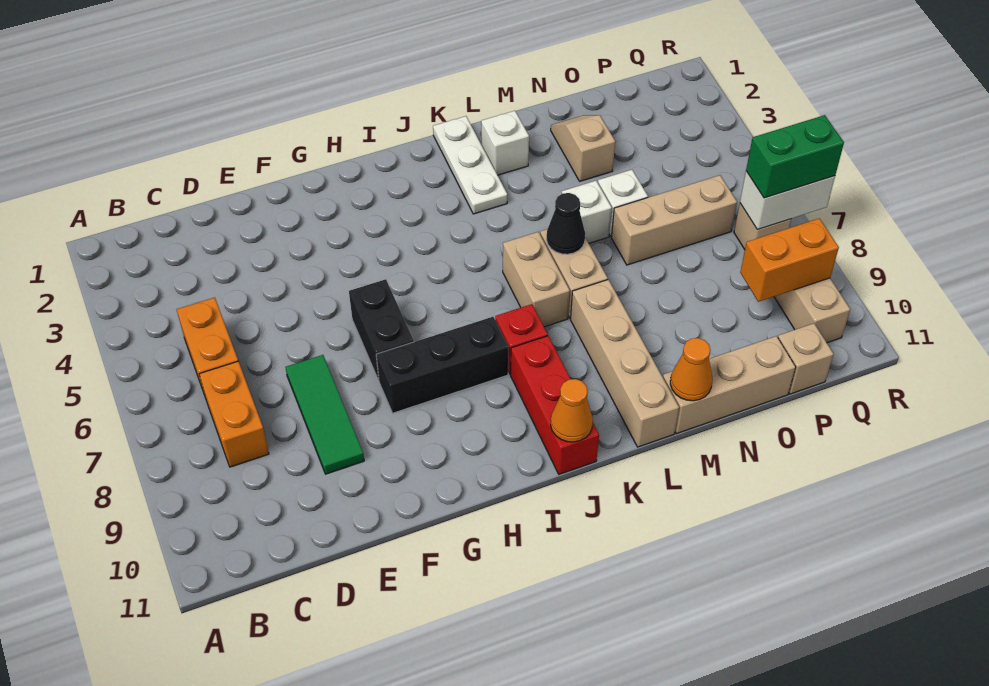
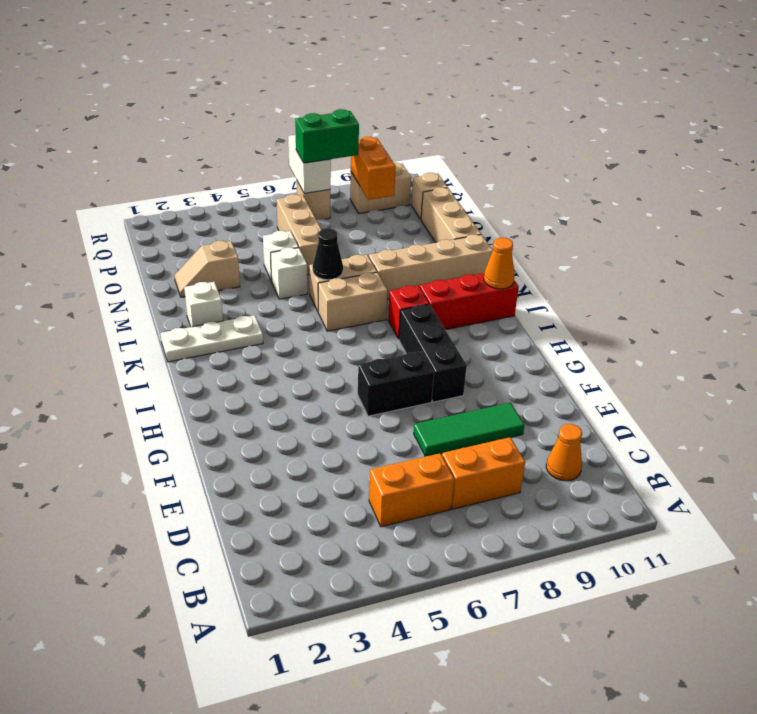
orange cone M11 level 2 -> orange cone C10 level 1
green brick Q7:R7 level 3 -> green brick Q7:Q8 level 3

